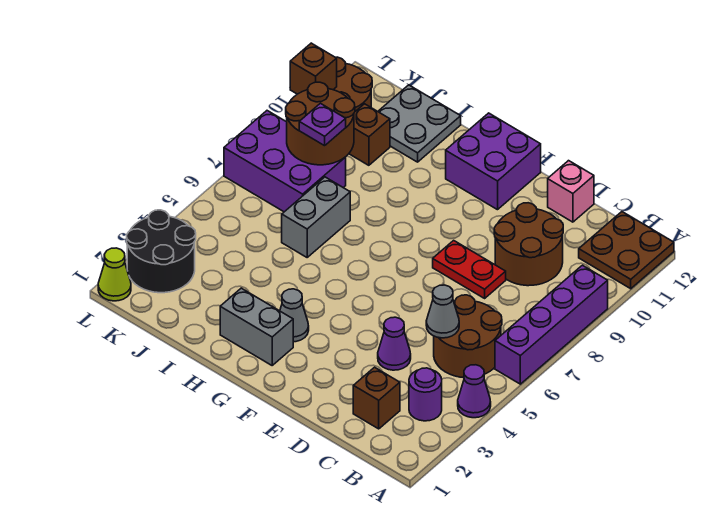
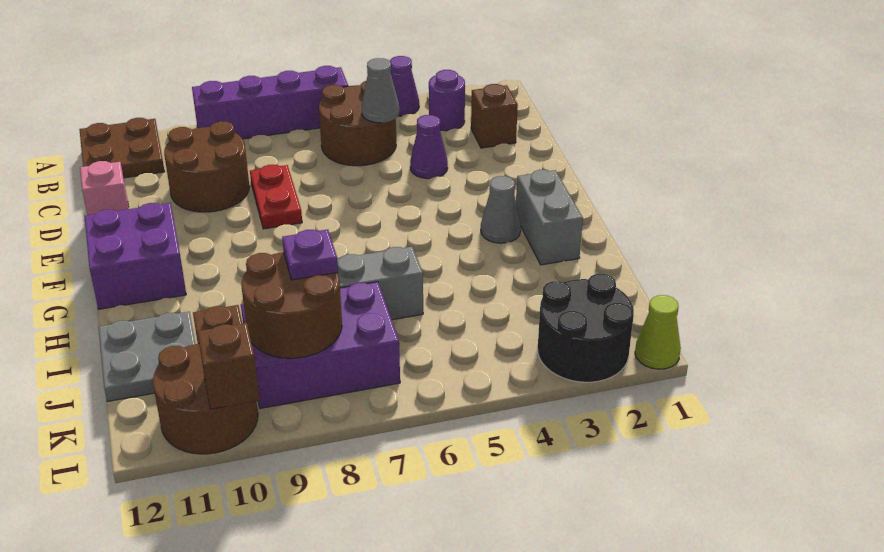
purple brick J7:L8 level 1 -> purple brick J7:K9 level 1

